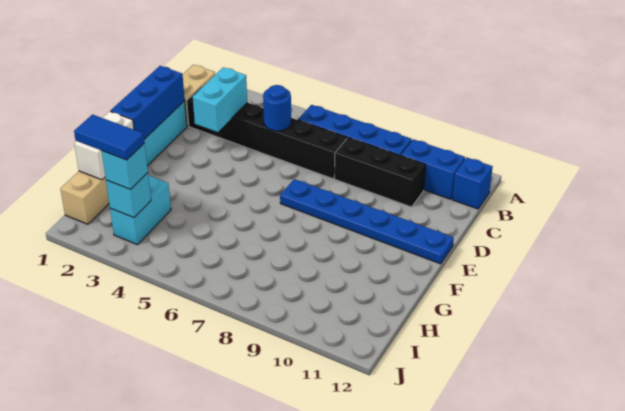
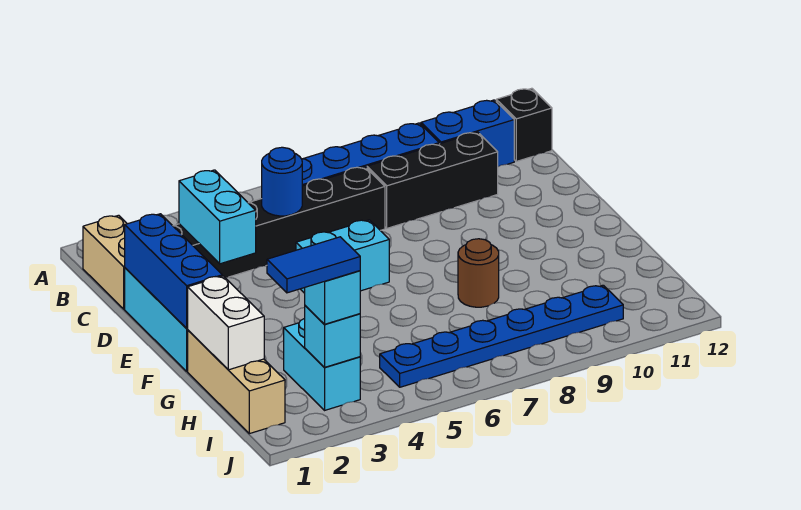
blue brick B12 level 1 -> black brick B12 level 1
none -> cyan brick E5:E6 level 1
blue plate E7:E12 level 1 -> blue plate I5:I10 level 1
none -> brown round brick G8 level 1

